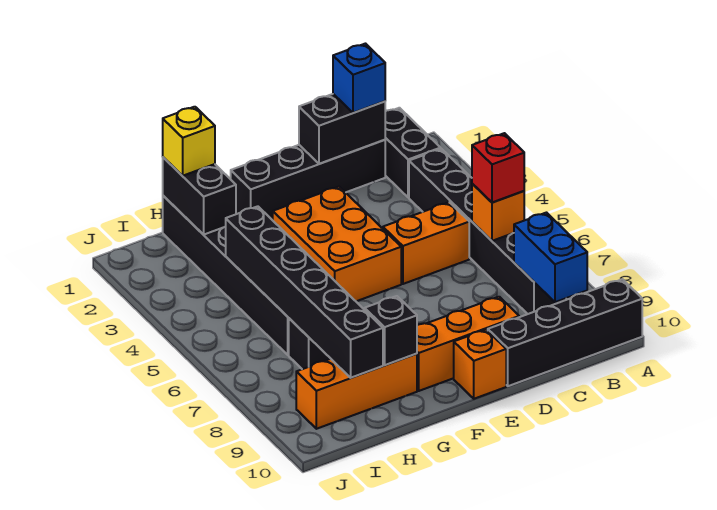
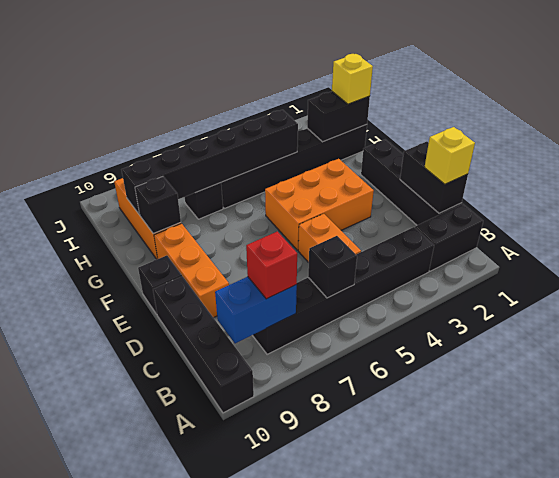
orange brick B6 level 2 -> black brick B6 level 2
red brick B6 level 3 -> red brick B8 level 3
blue brick C1 level 3 -> yellow brick C1 level 3
orange brick E10 level 1 -> black brick E10 level 1

